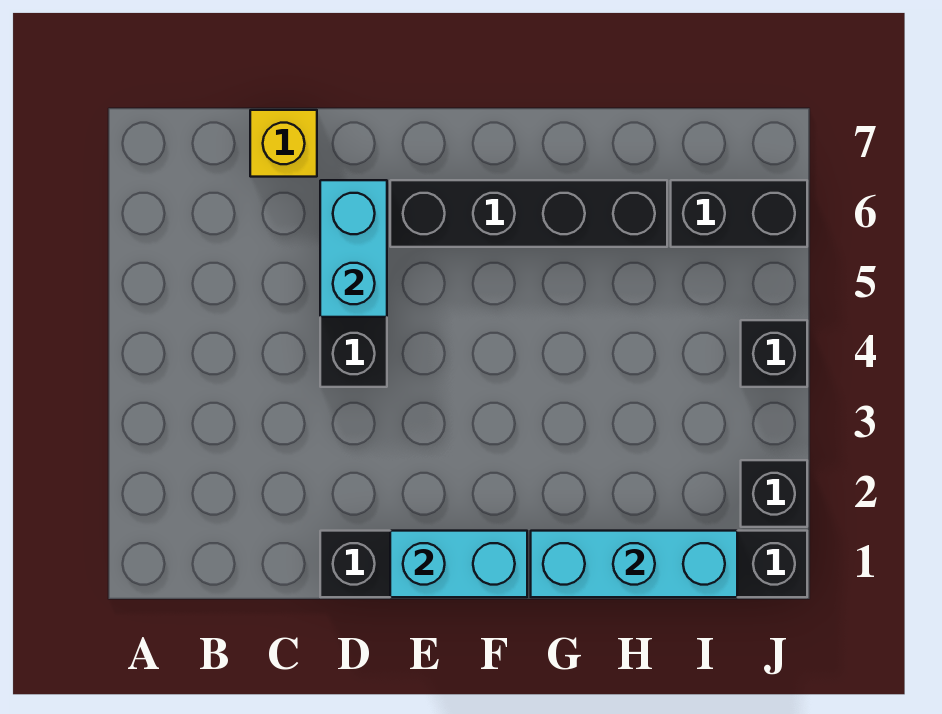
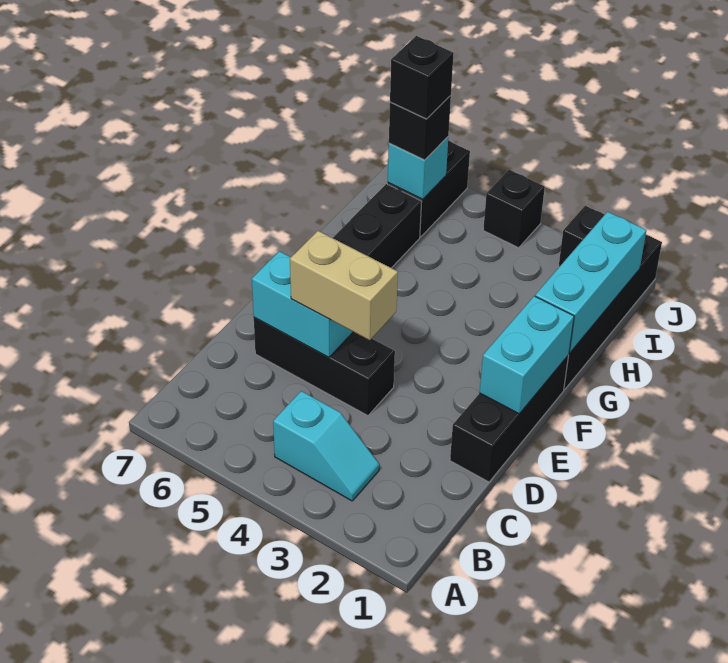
none -> cyan slope B3:B4 level 1 top 4
yellow brick C7 level 1 -> none
none -> tan brick D4:D5 level 3
none -> cyan brick I6 level 2
none -> black brick I6 level 3
none -> black brick I6 level 4

